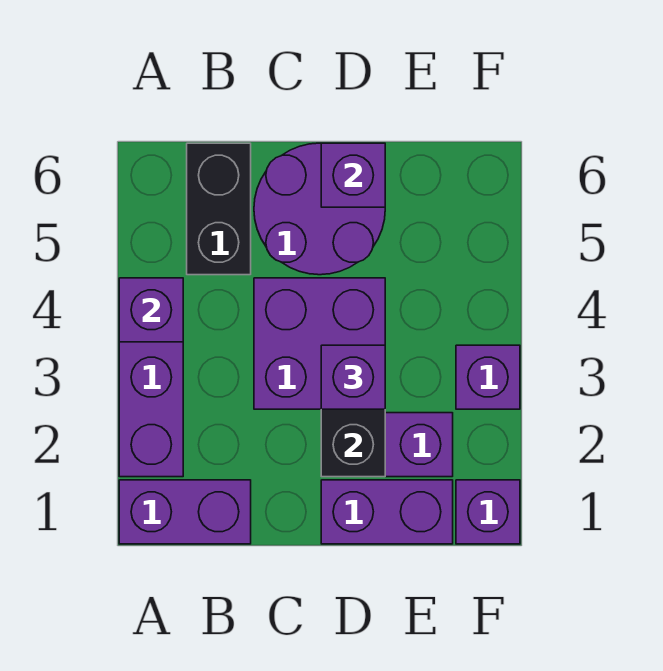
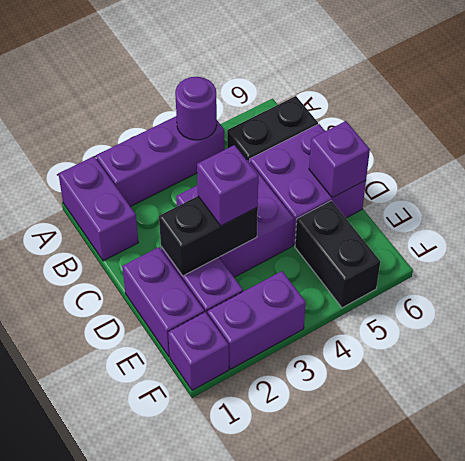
purple brick A4 level 2 -> purple round brick A4 level 2
purple round brick C5:D6 level 1 -> purple brick C5:D6 level 1
none -> black brick E5:F5 level 1
purple brick F3 level 1 -> purple brick F2:F3 level 1

